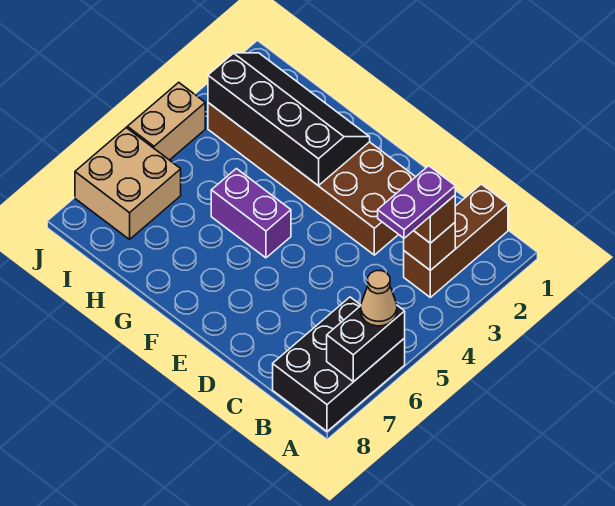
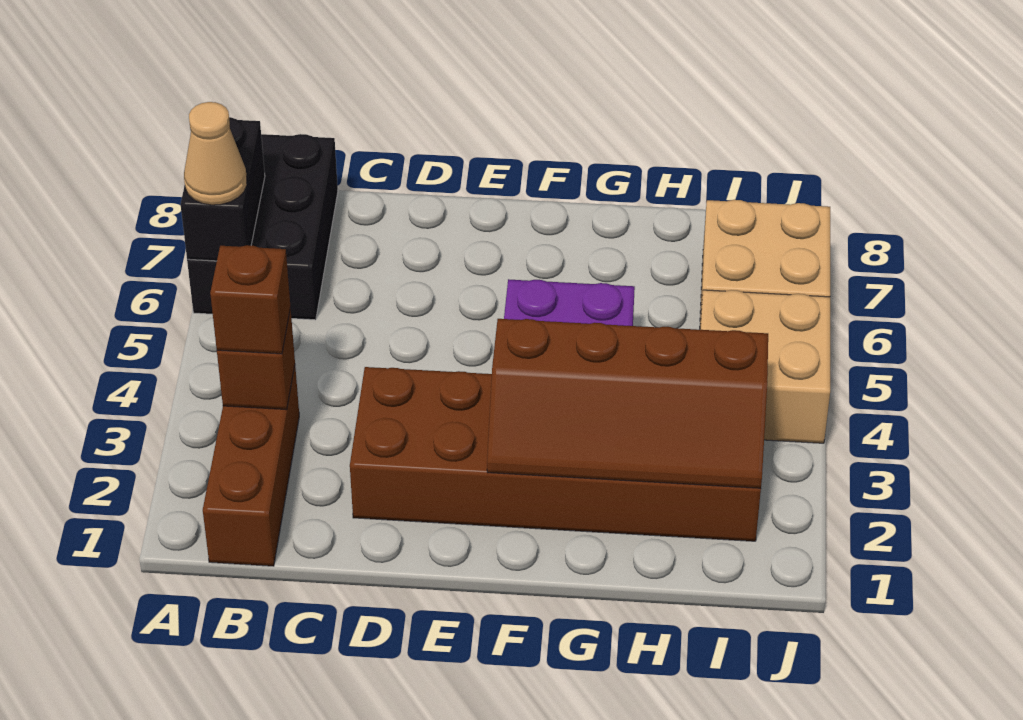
purple plate B3:B4 level 4 -> none
black slope F2:I3 level 2 top 3 -> brown slope F2:I3 level 2 top 3
tan brick J4:J5 level 1 -> tan brick I4:J5 level 1

